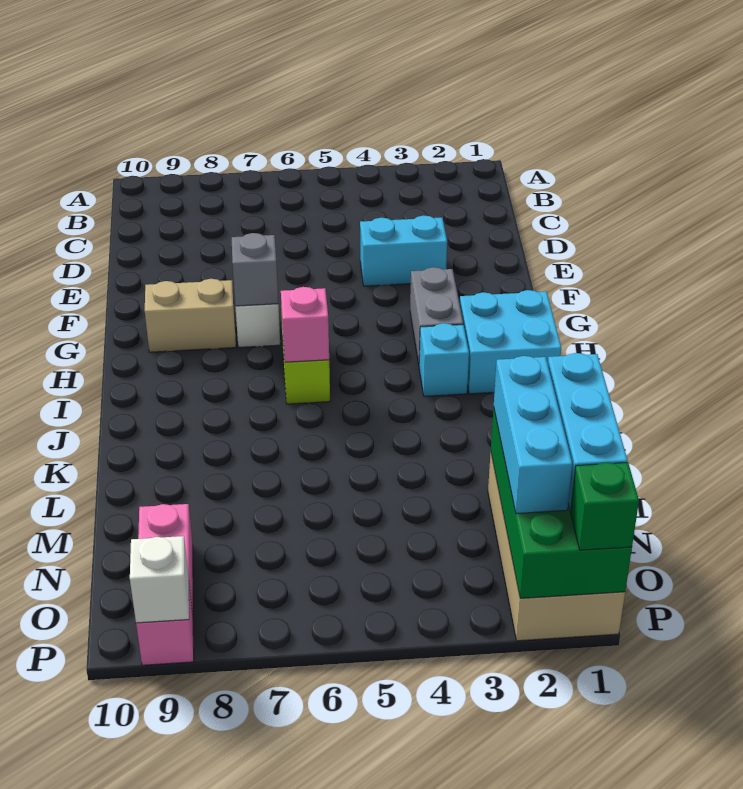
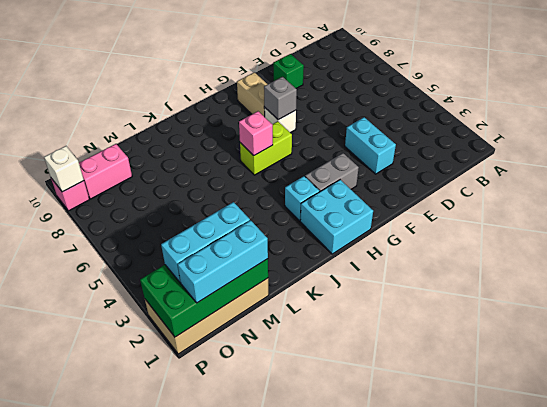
green brick P1 level 3 -> green brick E9 level 1

